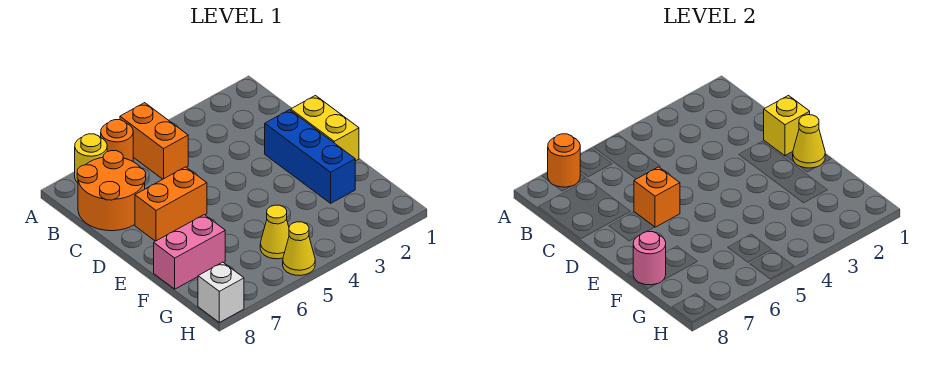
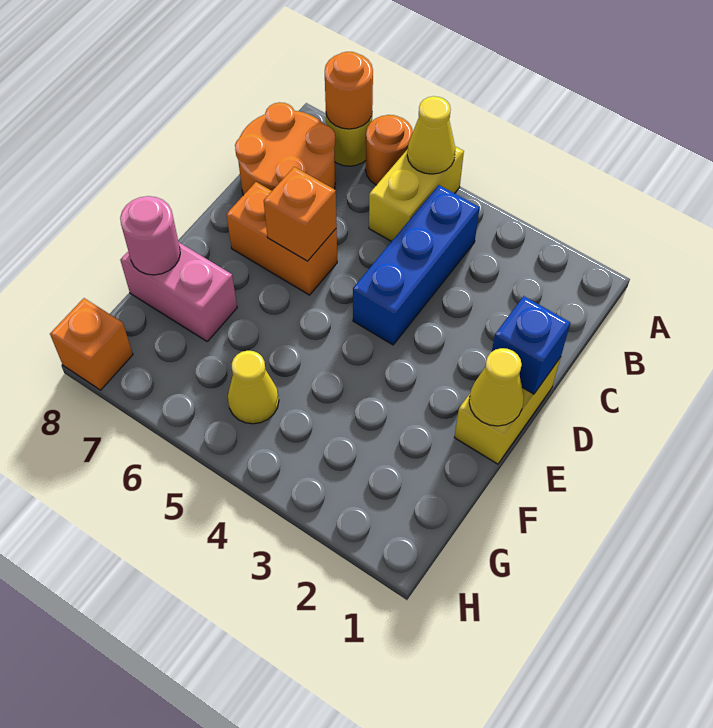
orange brick A5:B5 level 1 -> yellow brick A5:B5 level 1
yellow brick D1 level 2 -> blue brick D1 level 2
blue brick D2:F2 level 1 -> blue brick B4:D4 level 1
yellow cone H5 level 1 -> yellow cone A5 level 2
white brick H8 level 1 -> orange brick H8 level 1

